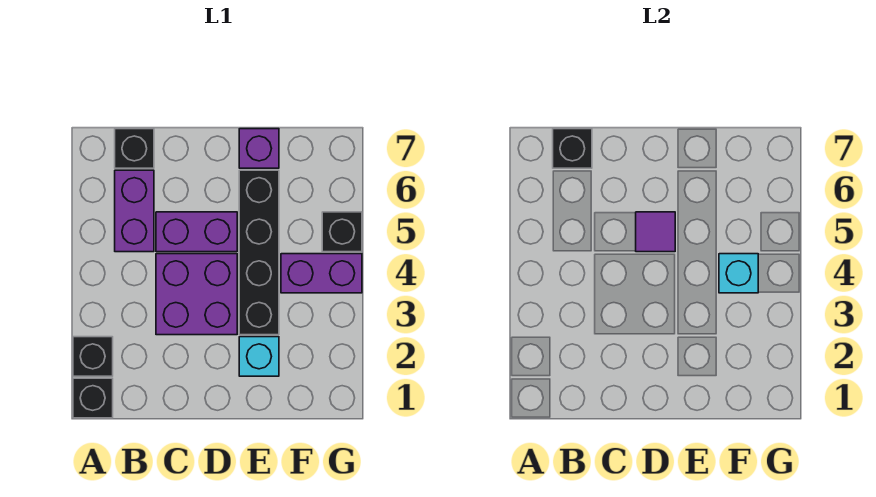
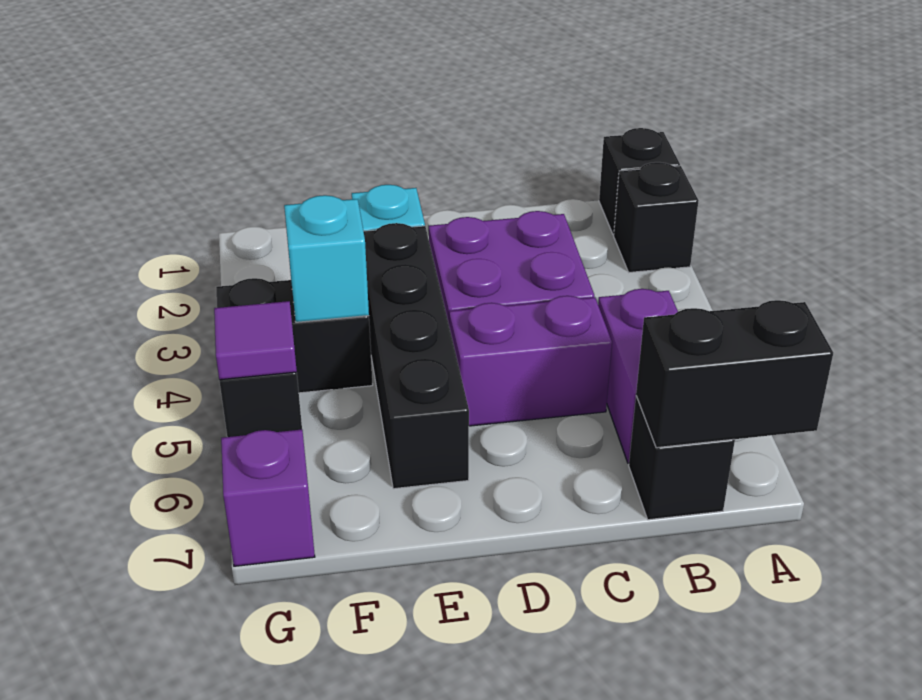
black brick B7 level 2 -> black brick A7:B7 level 2
purple tile D5 level 2 -> purple tile G5 level 2
purple brick E7 level 1 -> purple brick G7 level 1
purple brick F4:G4 level 1 -> black brick F4:G4 level 1

